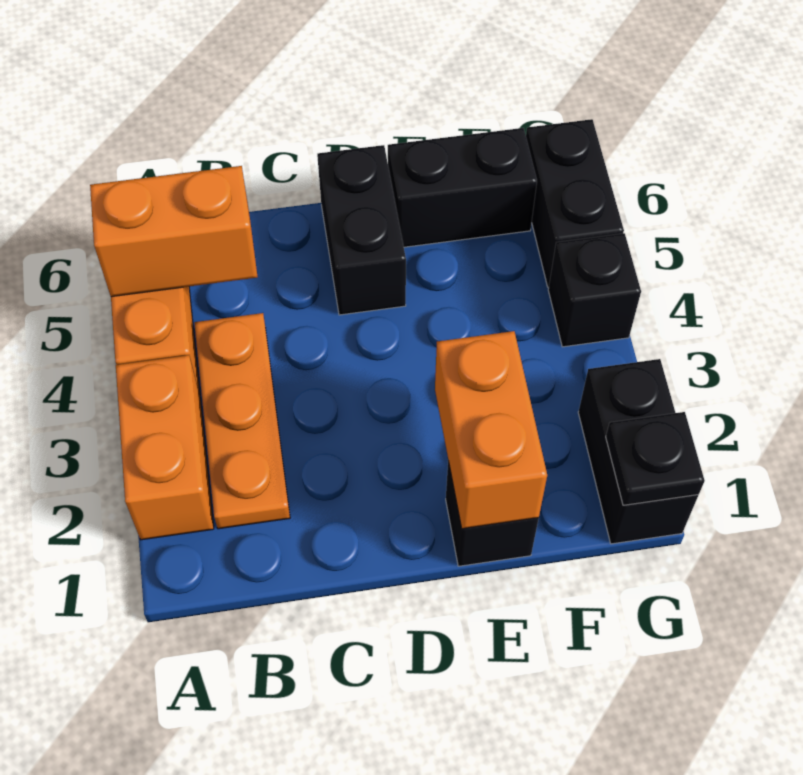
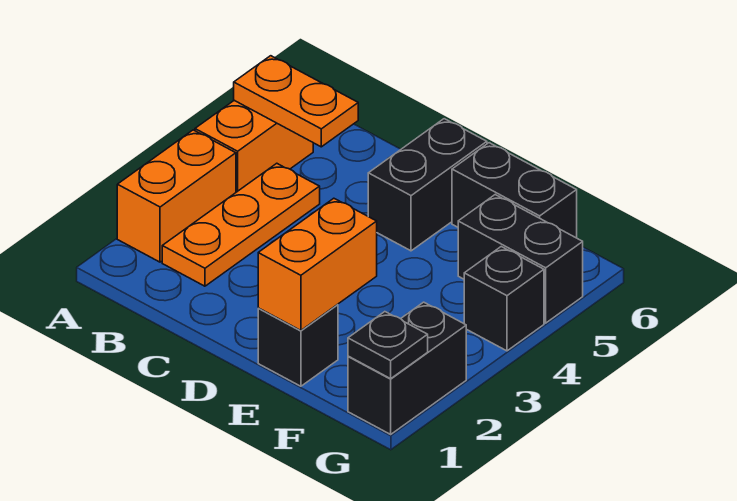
orange brick A5:B5 level 2 -> orange plate A5:B5 level 2
black brick G5:G6 level 1 -> black brick F5:G5 level 1

